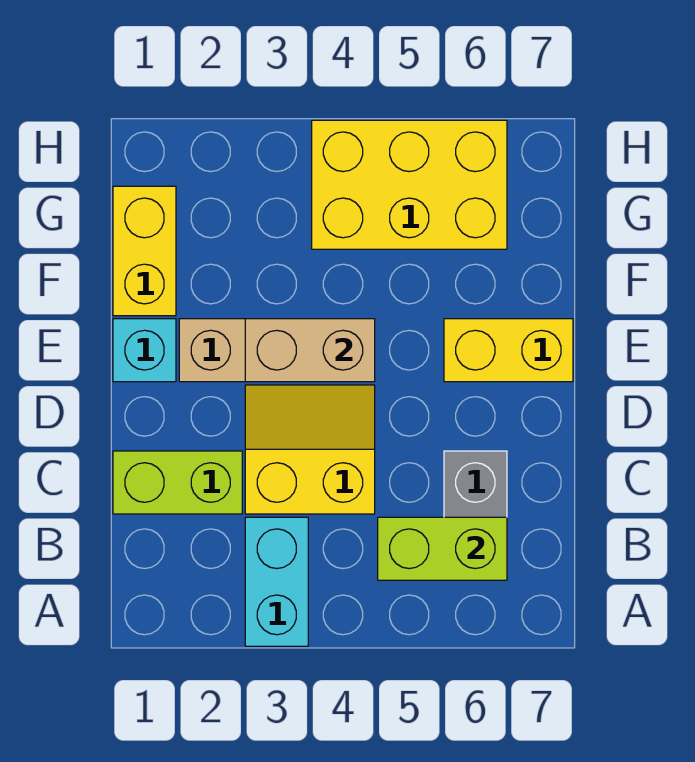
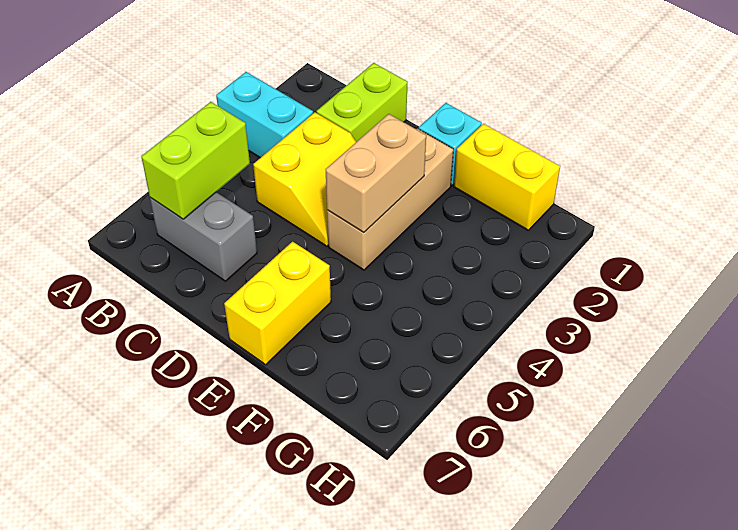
yellow brick G4:H6 level 1 -> none

